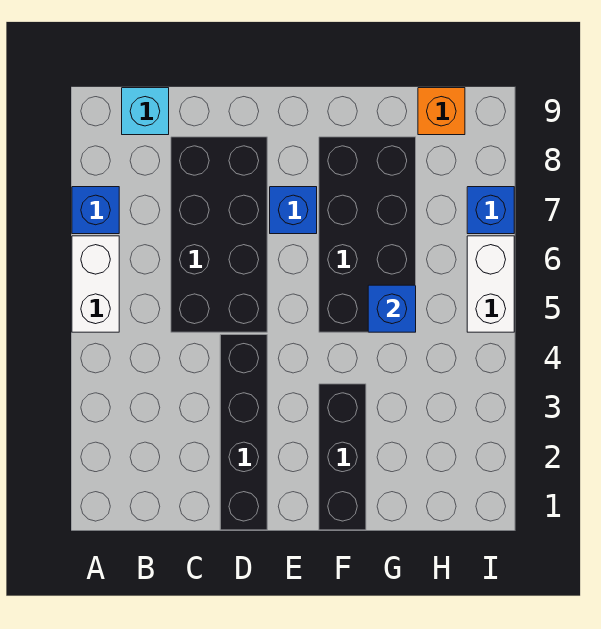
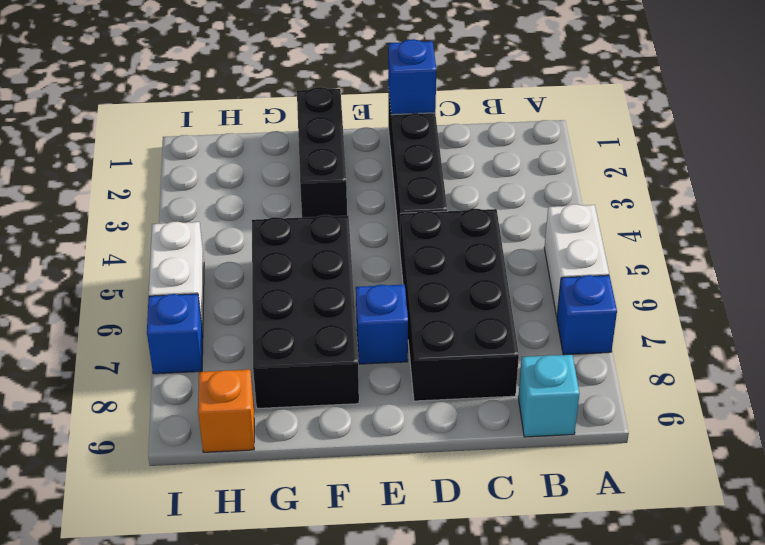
blue brick G5 level 2 -> blue brick D1 level 2

